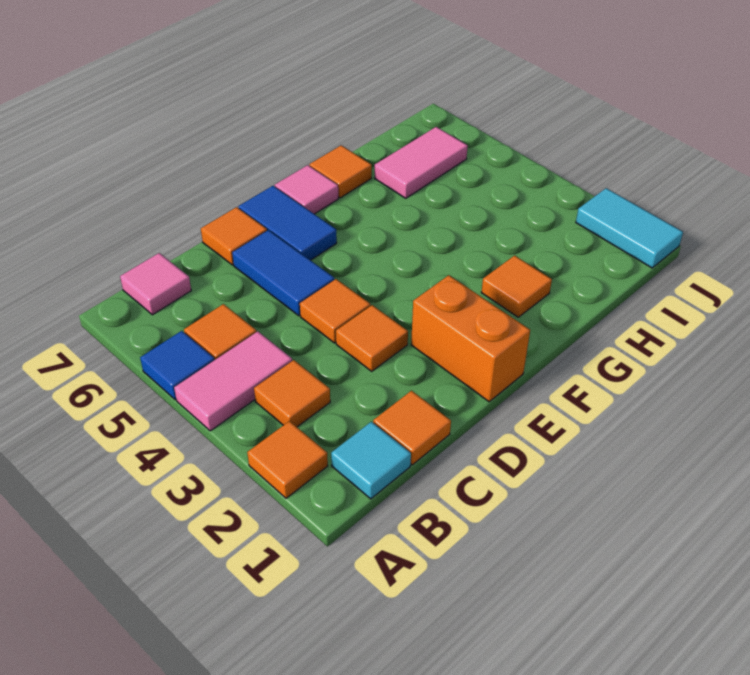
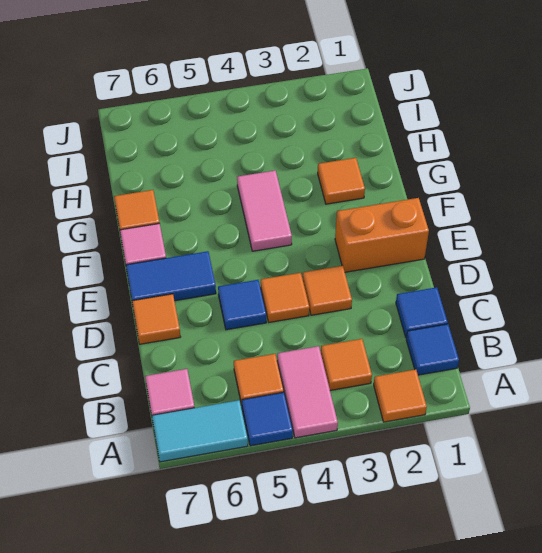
cyan tile B1 level 1 -> blue tile B1 level 1
orange tile C1 level 1 -> blue tile C1 level 1
blue tile D5:D6 level 1 -> blue tile D5 level 1
pink tile H6:I6 level 1 -> pink tile F4:G4 level 1
cyan tile J1:J2 level 1 -> cyan tile A6:A7 level 1

